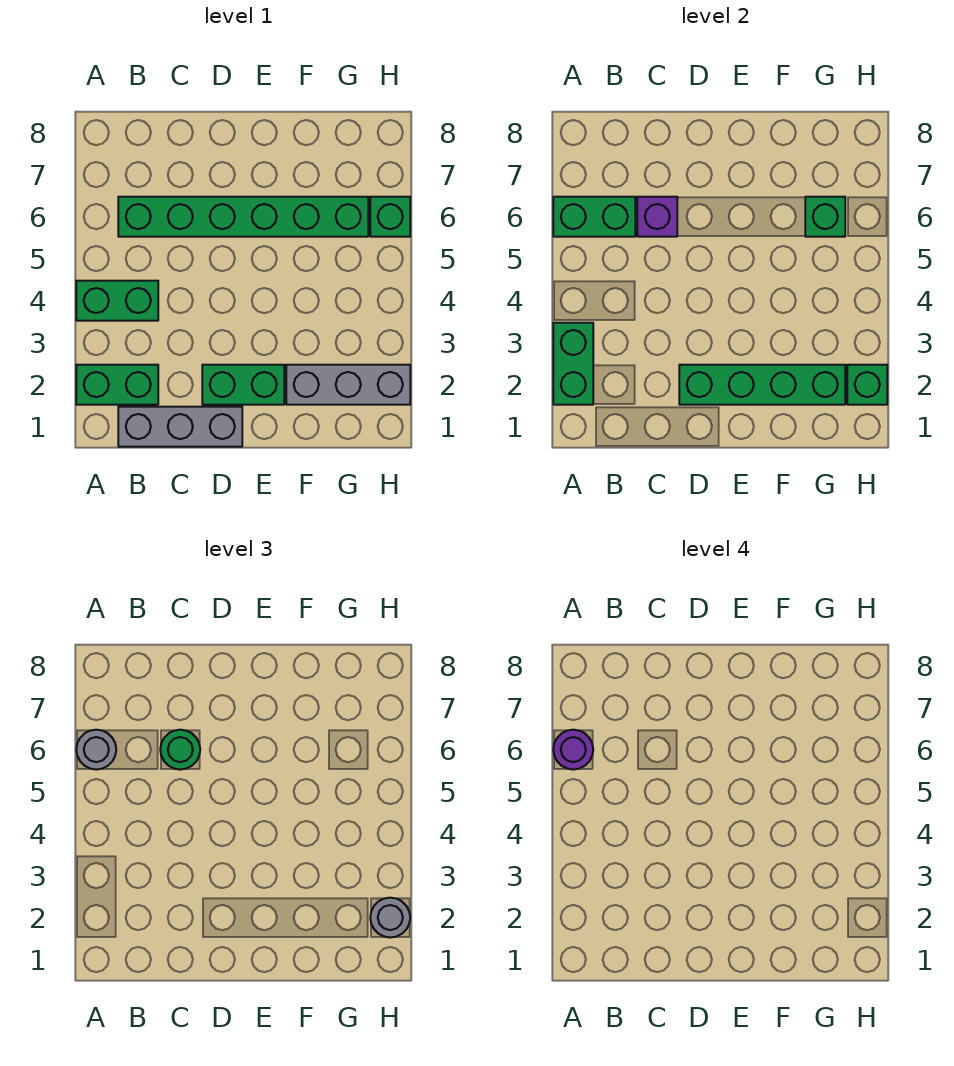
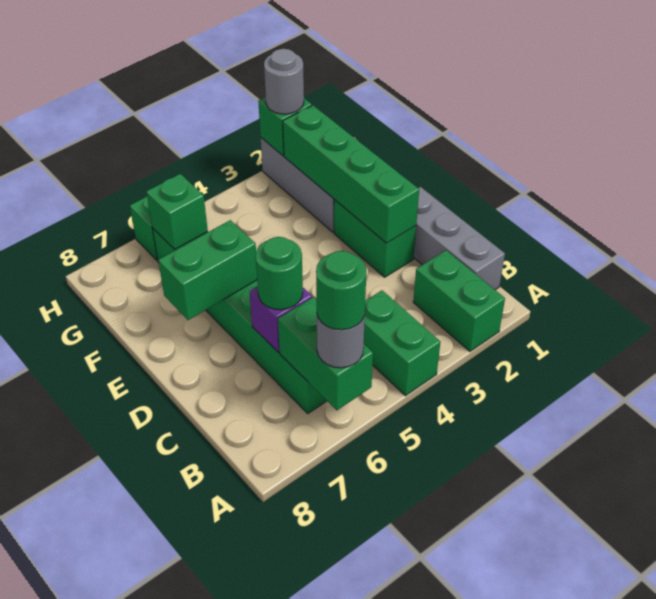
green brick A2:A3 level 2 -> green brick E6:E7 level 2
purple round brick A6 level 4 -> green round brick A6 level 4

